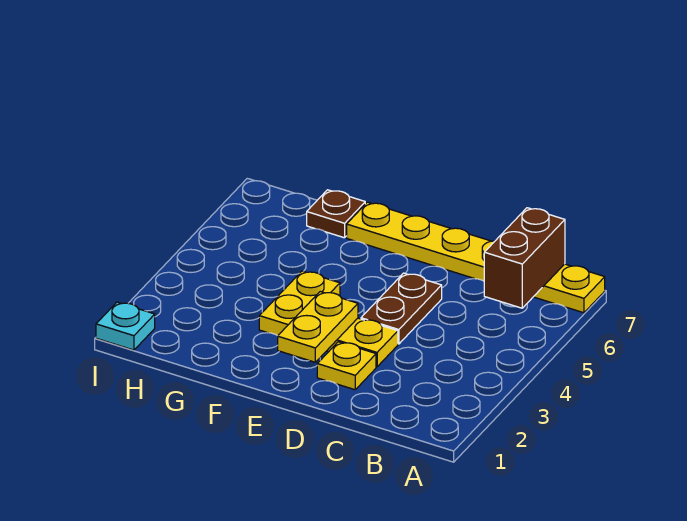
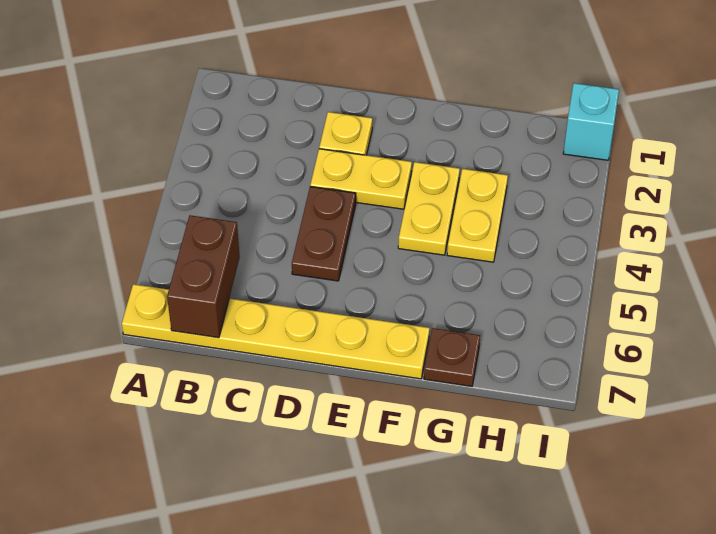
yellow plate E2:E3 level 2 -> yellow plate G3:G4 level 1
cyan plate I1 level 1 -> cyan brick I1 level 1

